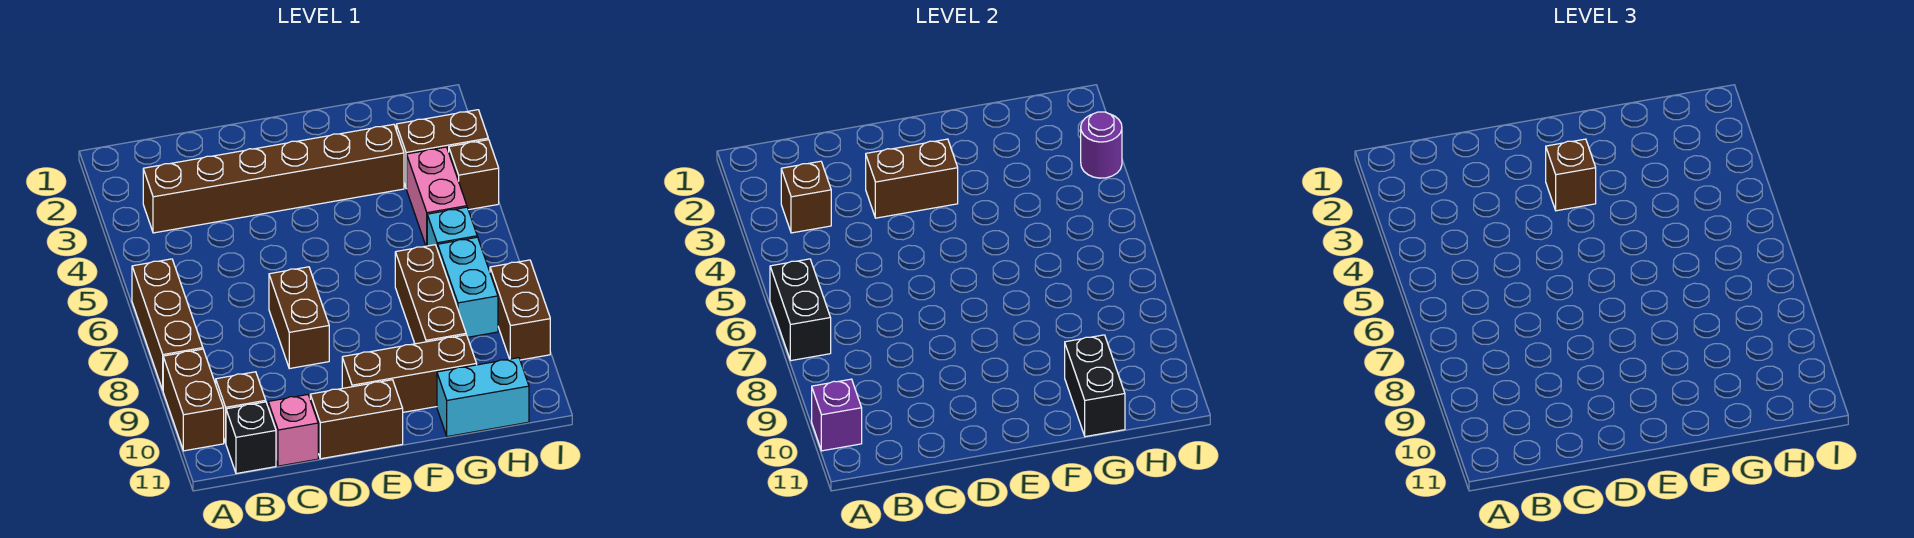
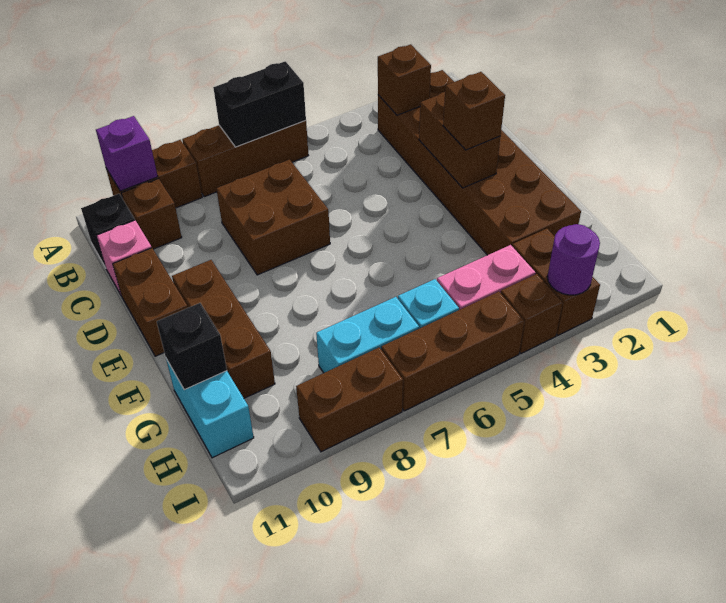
brown brick B3:G3 level 1 -> brown brick B2:G3 level 1
brown brick D7:D8 level 1 -> brown brick C7:D8 level 1
brown brick G7:G9 level 1 -> brown brick I5:I7 level 1
black brick G10:G11 level 2 -> black brick G11 level 2

